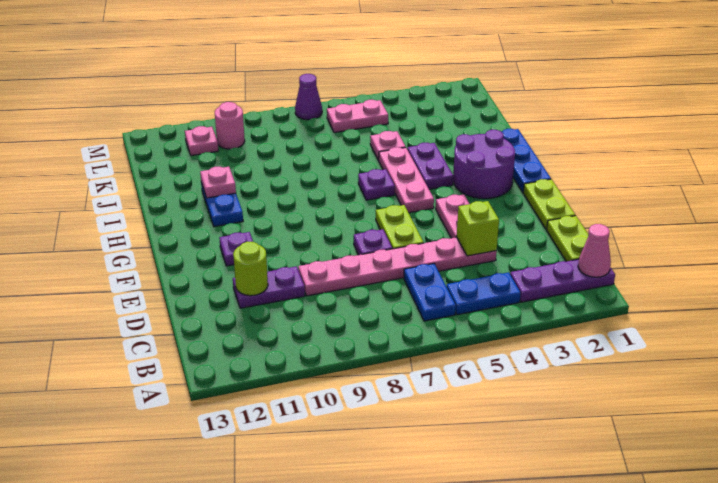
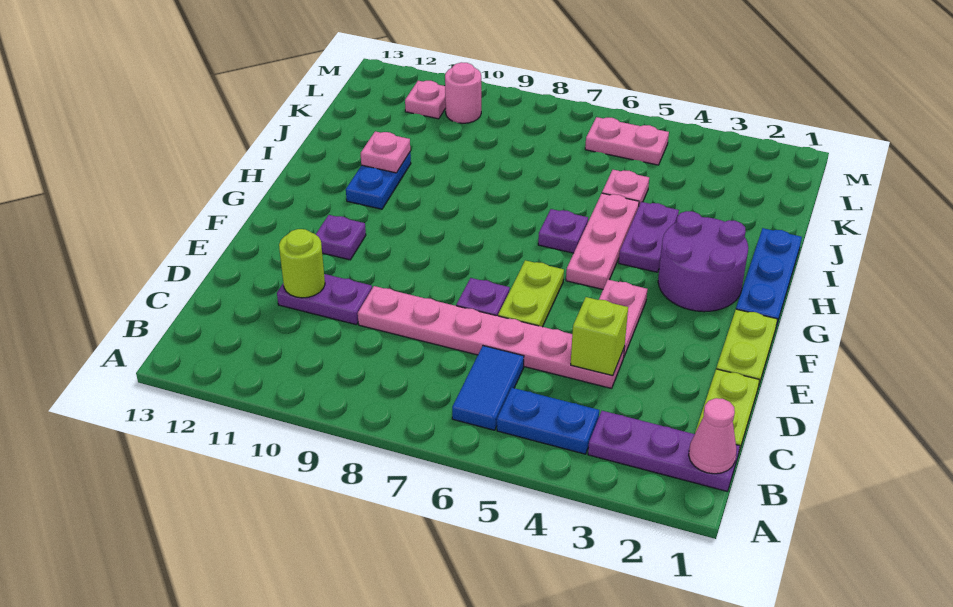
blue plate B6:C6 level 1 -> blue tile B6:C6 level 1
purple cone M7 level 1 -> none

